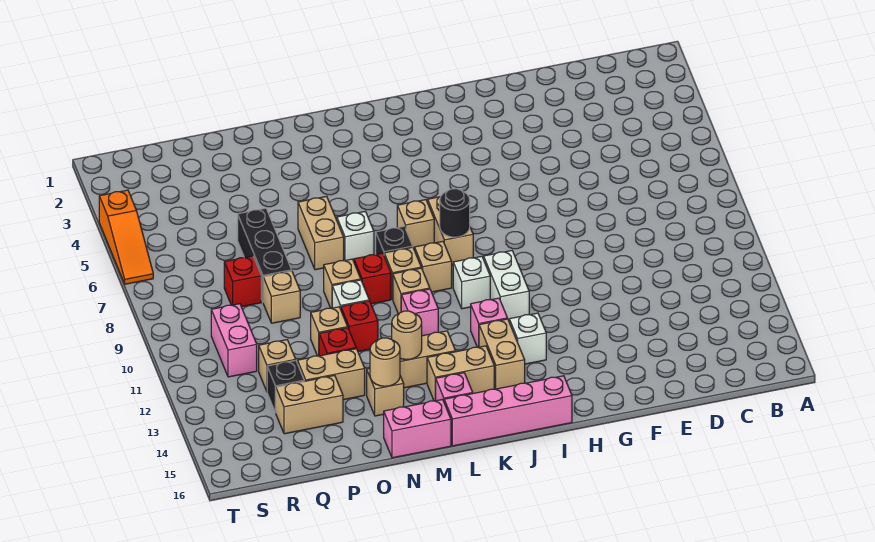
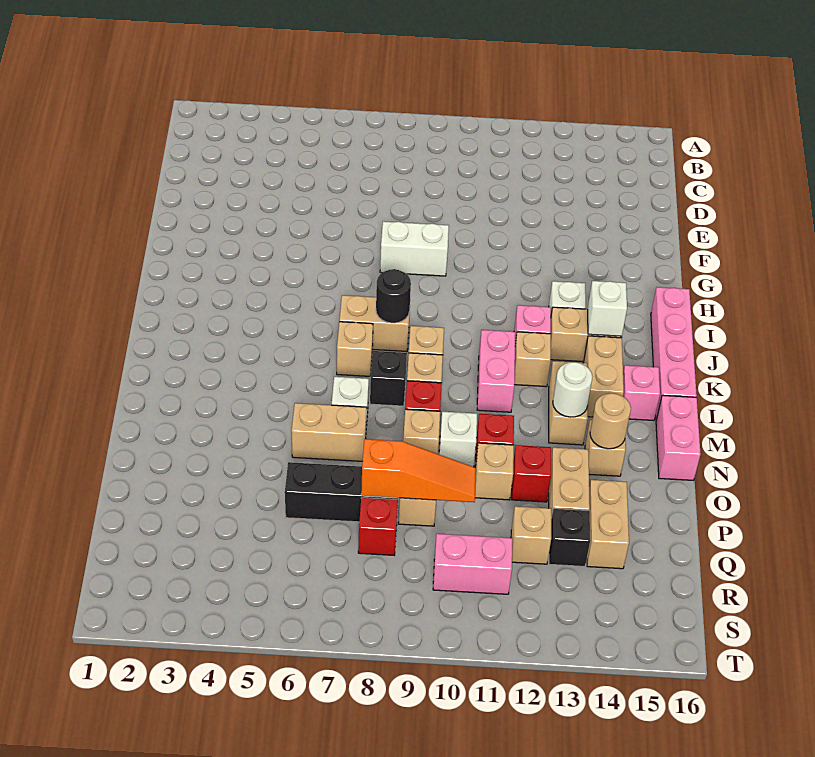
white brick I10:I11 level 1 -> white brick G8:G9 level 1
white brick J10 level 1 -> white brick J14 level 2
tan brick L10 level 1 -> tan brick K12 level 1
pink brick L11 level 1 -> pink brick K11:L11 level 1
tan round brick M13 level 2 -> white round brick M13 level 2
orange slope T4:T6 level 1 top 4 -> orange slope P8:P10 level 2 top 8

